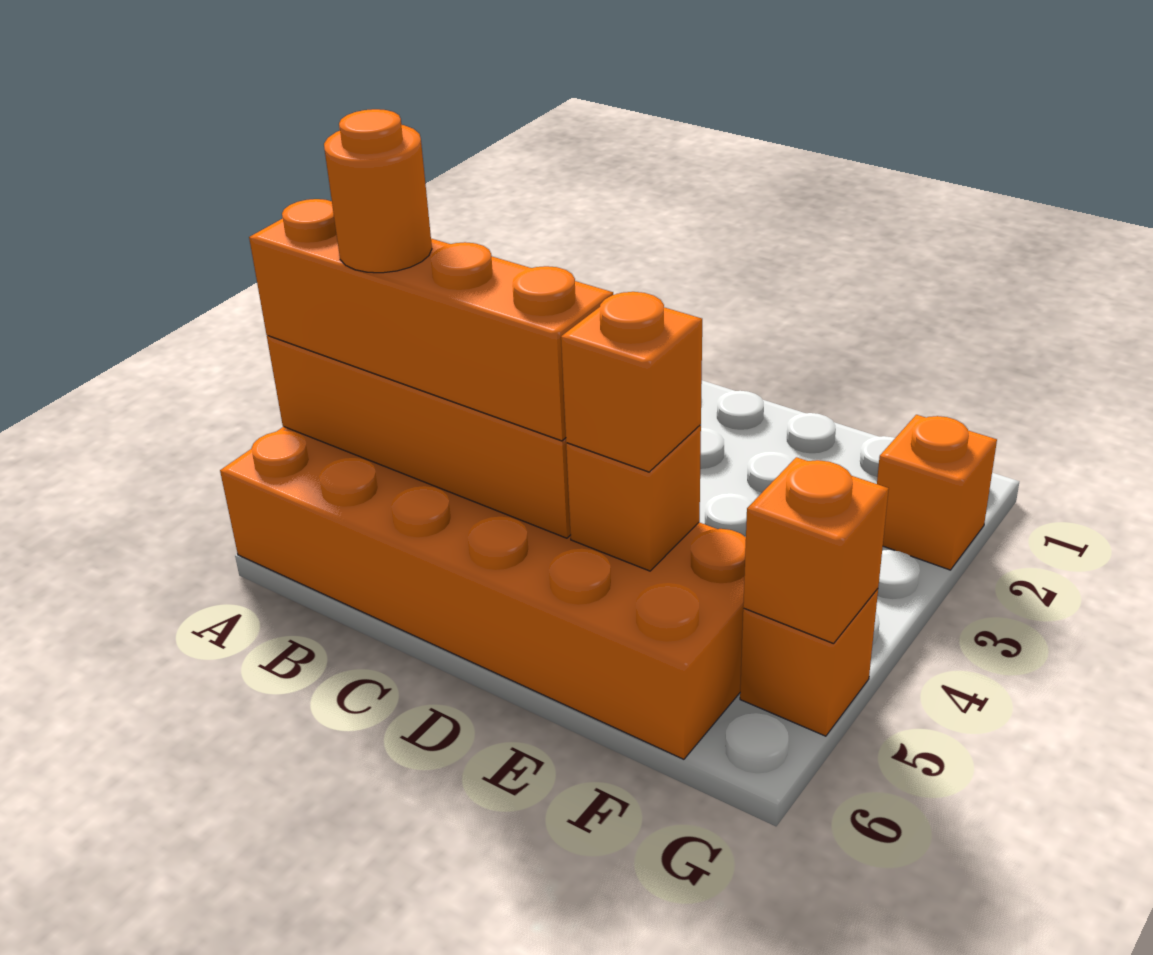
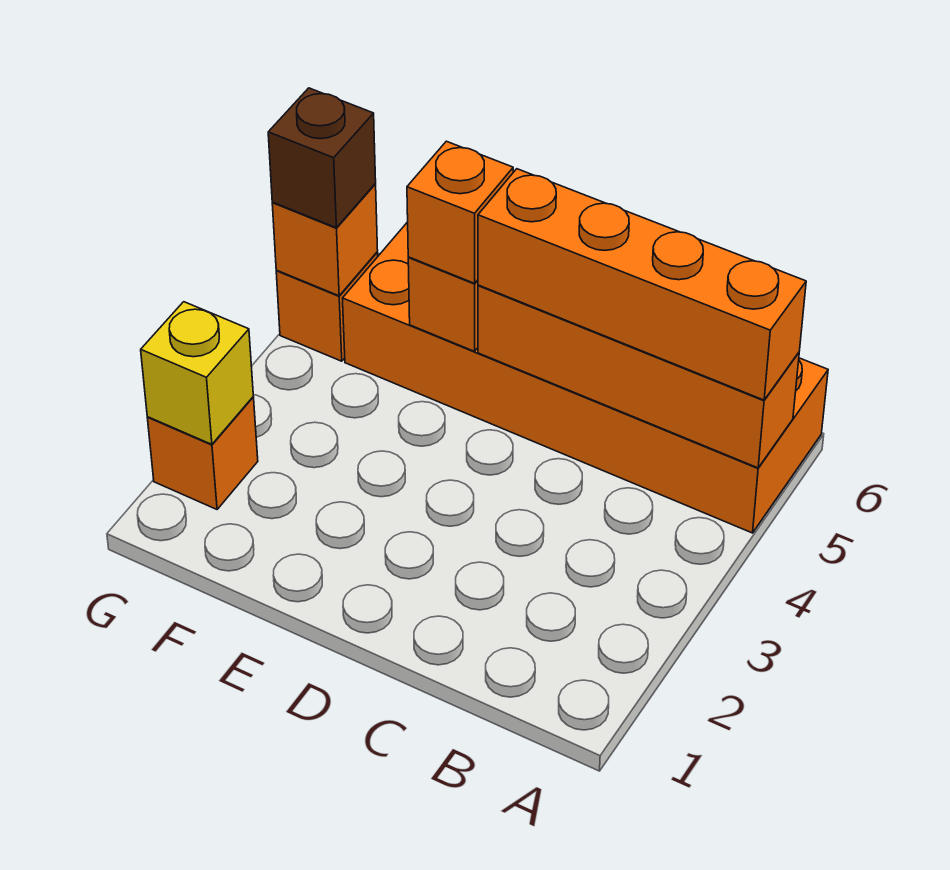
orange round brick B5 level 4 -> none
none -> yellow brick G2 level 2
none -> brown brick G5 level 3

